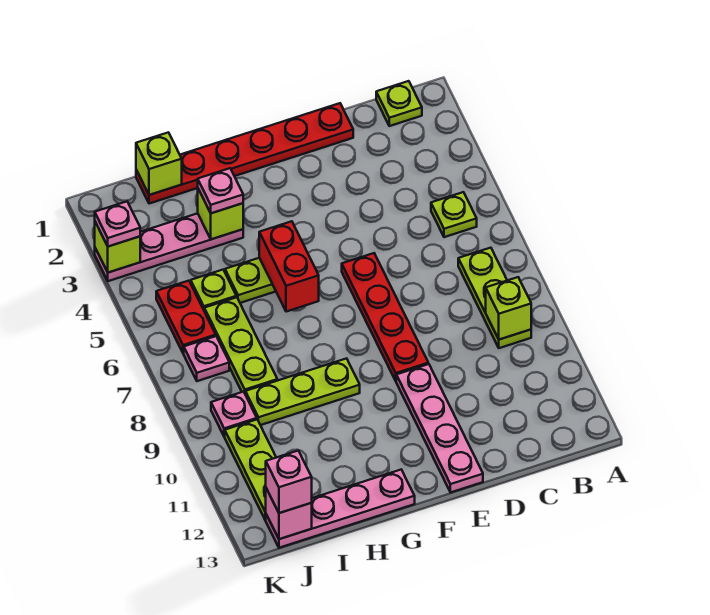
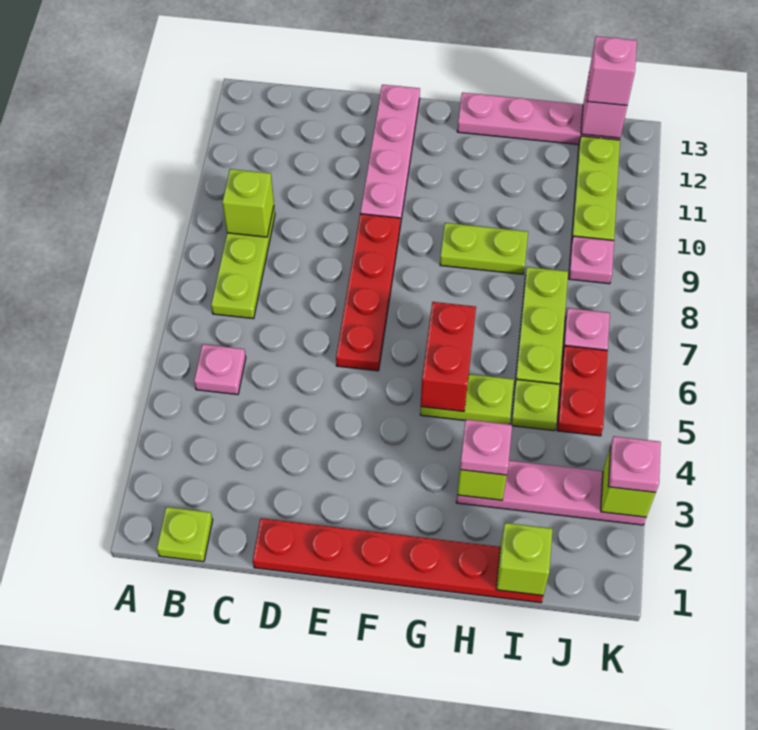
lime plate B5 level 1 -> pink plate B5 level 1
lime plate G9:I9 level 1 -> lime plate G9:H9 level 1

